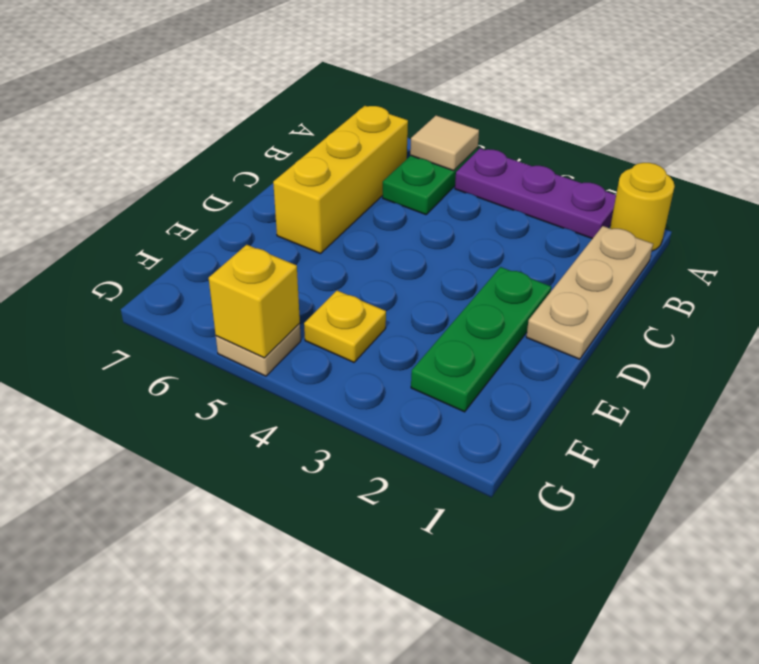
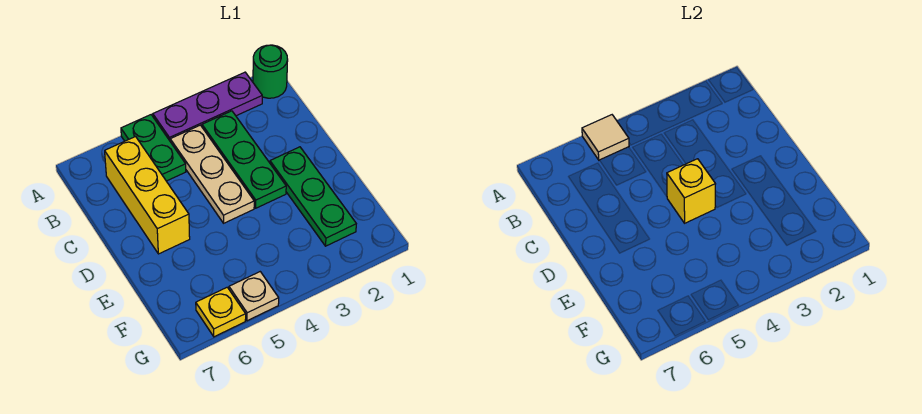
yellow round brick A1 level 1 -> green round brick A1 level 1
tan plate B1:D1 level 1 -> tan plate B4:D4 level 1
none -> green plate B3:D3 level 1
yellow plate F4 level 1 -> yellow plate G6 level 1
yellow brick G5 level 2 -> yellow brick D4 level 2

